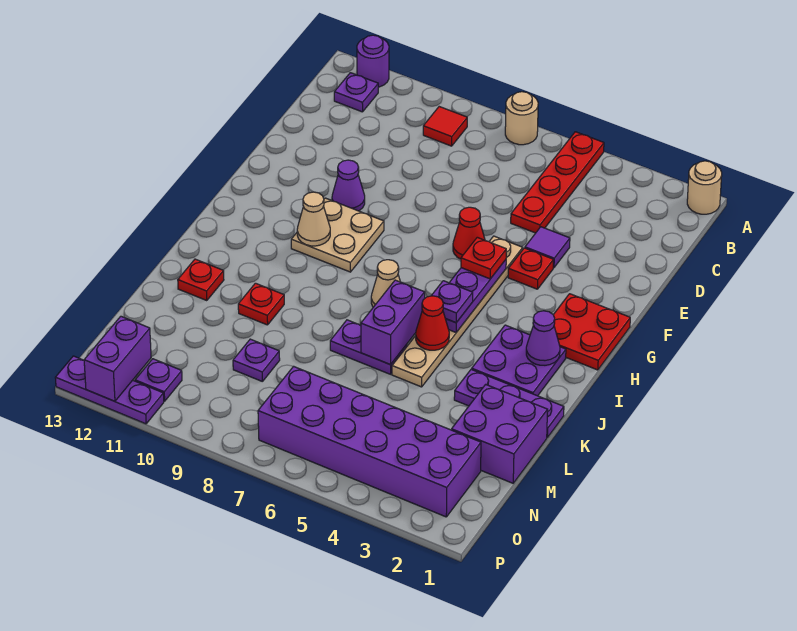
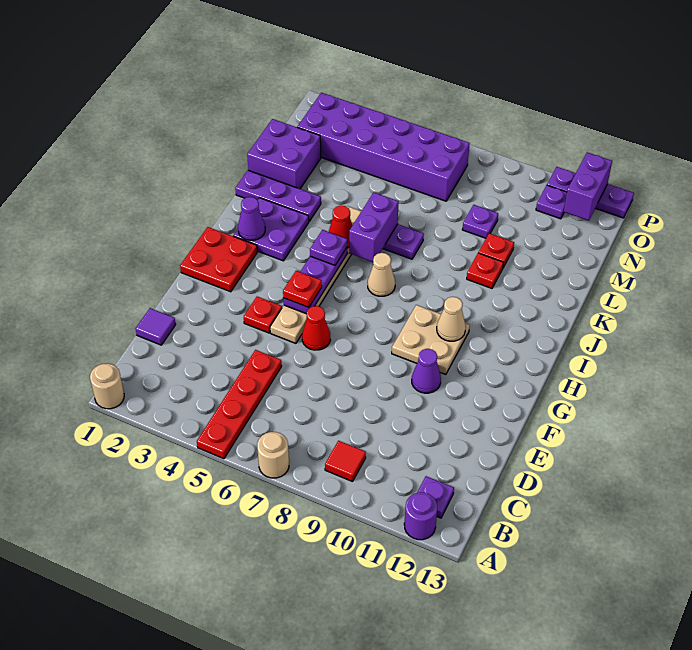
purple tile E4 level 1 -> purple tile D1 level 1
red plate K12 level 1 -> red plate L10 level 1

